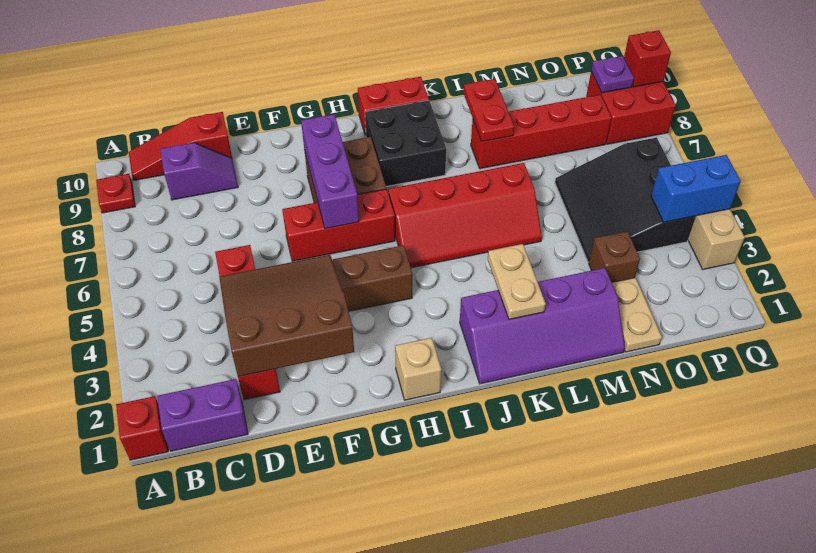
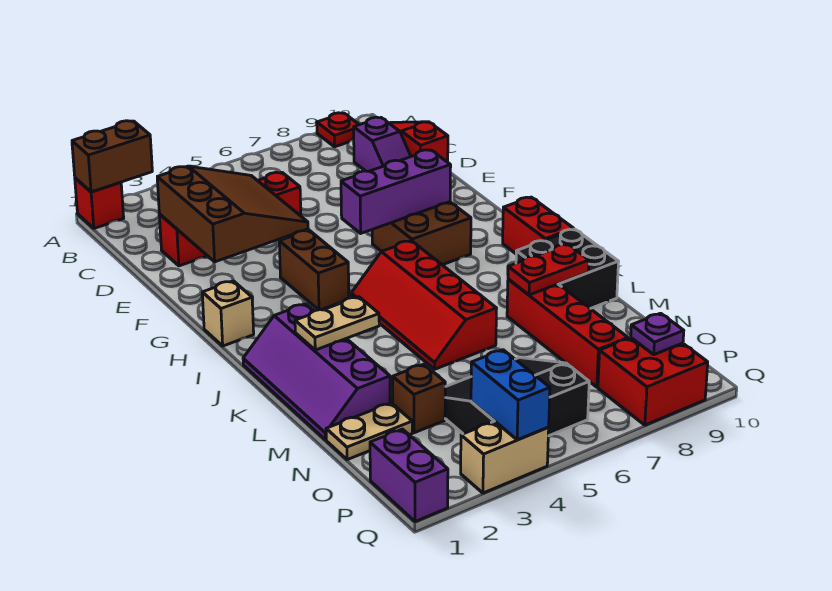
none -> brown brick A1:A2 level 2
purple brick B1:C1 level 1 -> purple brick P1:Q1 level 1
red brick F6:H6 level 1 -> none
black brick I8:J9 level 1 -> black brick K9:L10 level 1
red brick Q9 level 2 -> none

